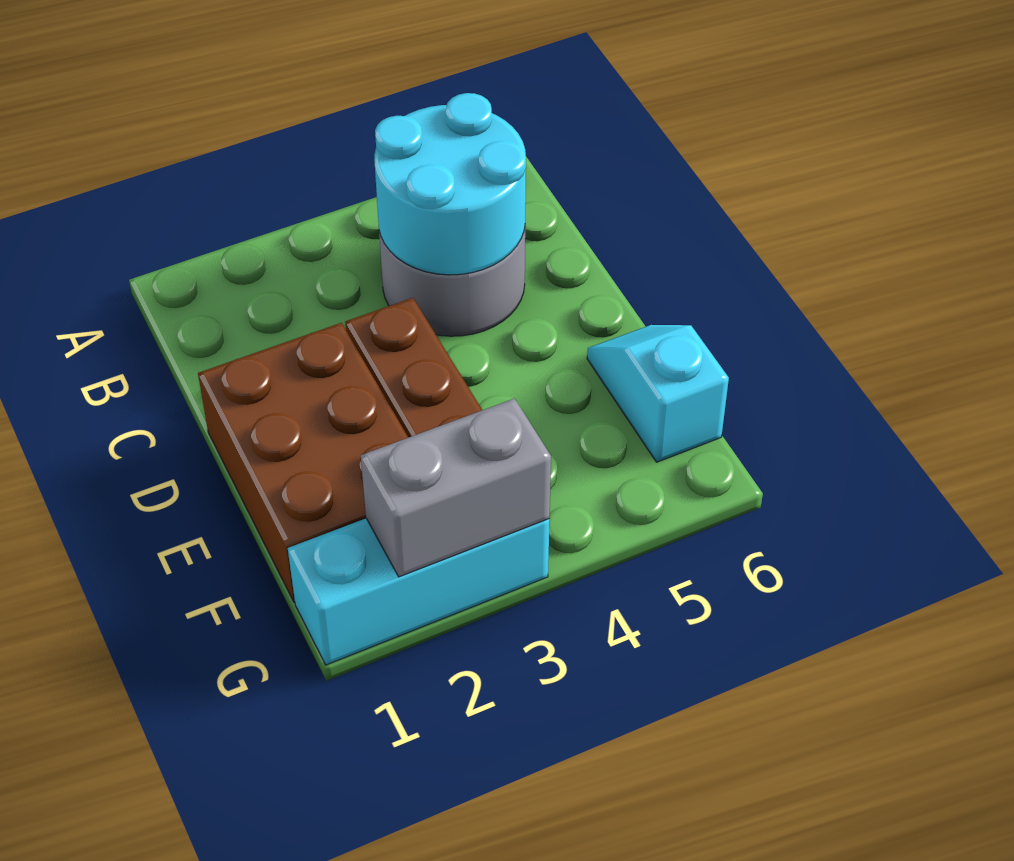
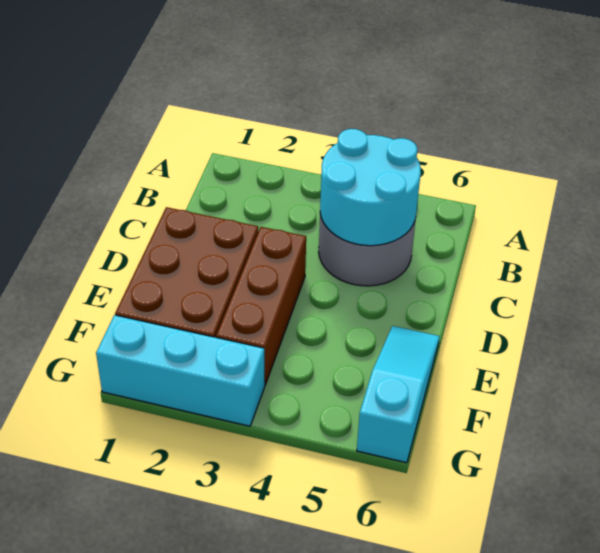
cyan slope E6:F6 level 1 top F -> cyan slope E6:G6 level 1 top G
grey brick G2:G3 level 2 -> none

